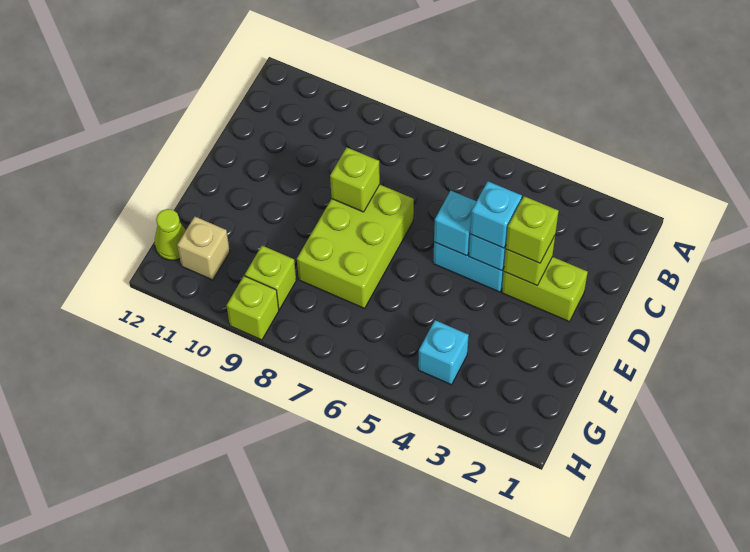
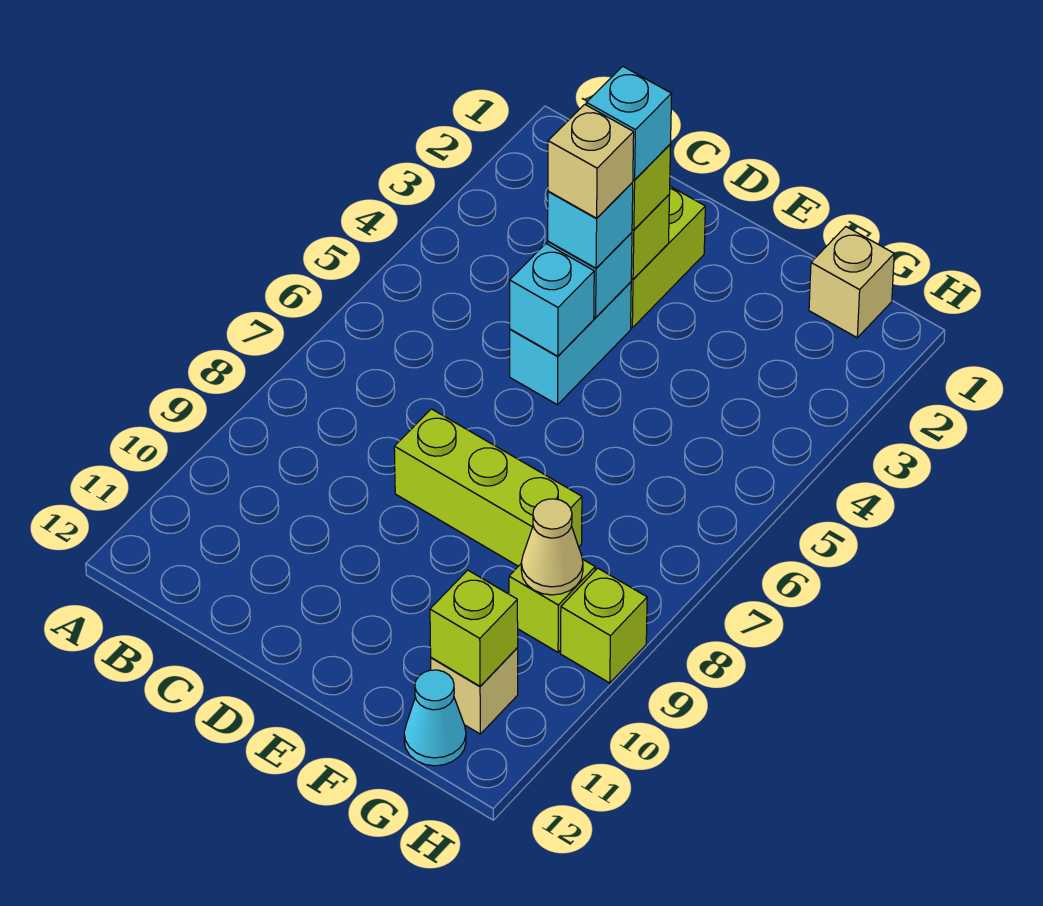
none -> tan brick D4 level 4
lime brick D7:F8 level 1 -> lime brick D8:F8 level 1
lime brick D8 level 2 -> lime brick G11 level 2
none -> tan brick G1 level 1
cyan brick G4 level 1 -> cyan brick D3 level 4
none -> tan cone G9 level 2
lime cone G12 level 1 -> cyan cone G12 level 1

